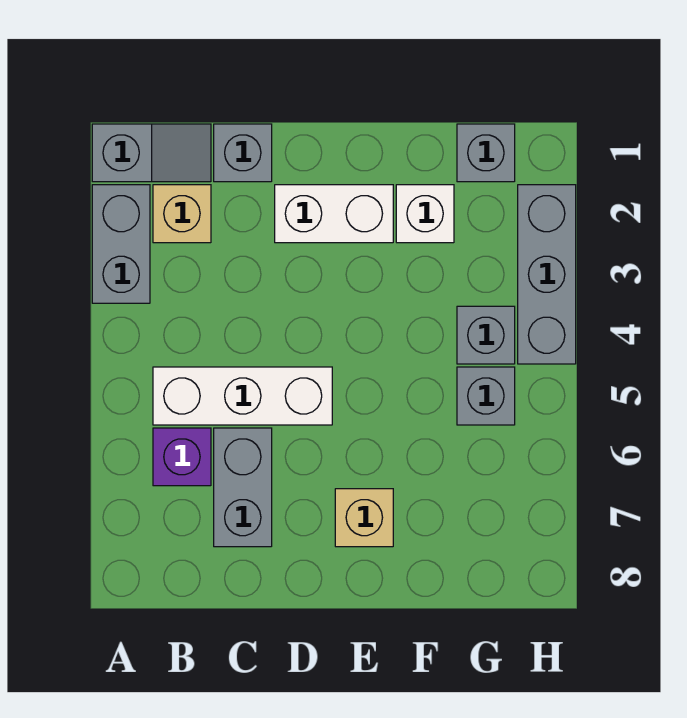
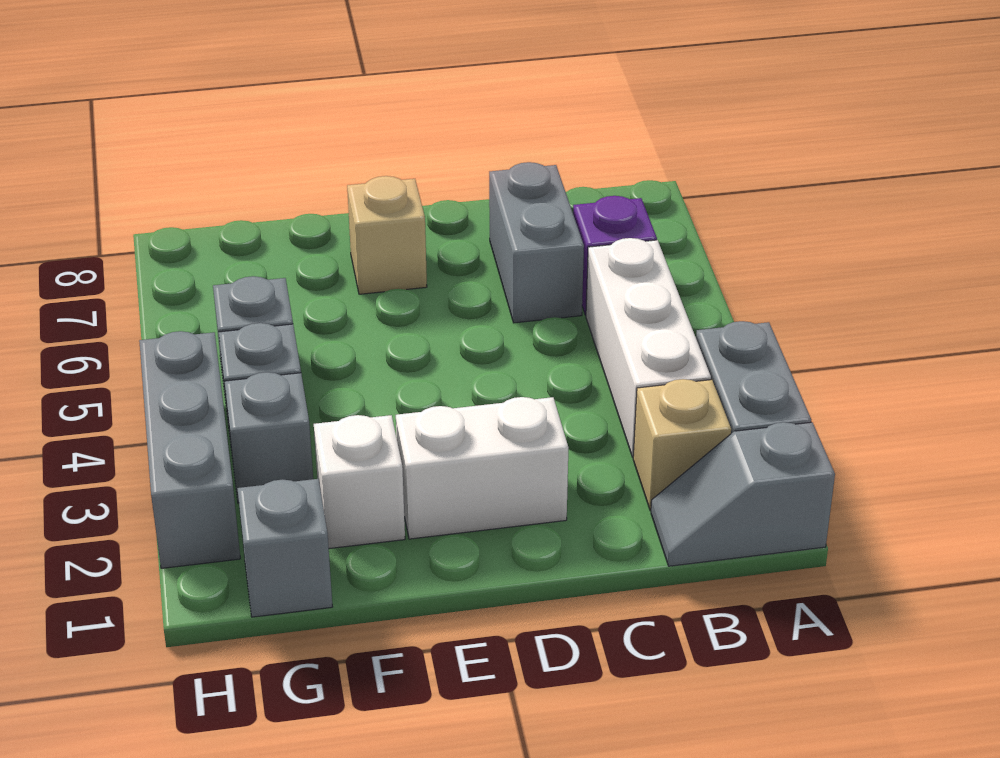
white brick B5:D5 level 1 -> white brick B3:B5 level 1
grey brick C1 level 1 -> grey brick G3 level 1

